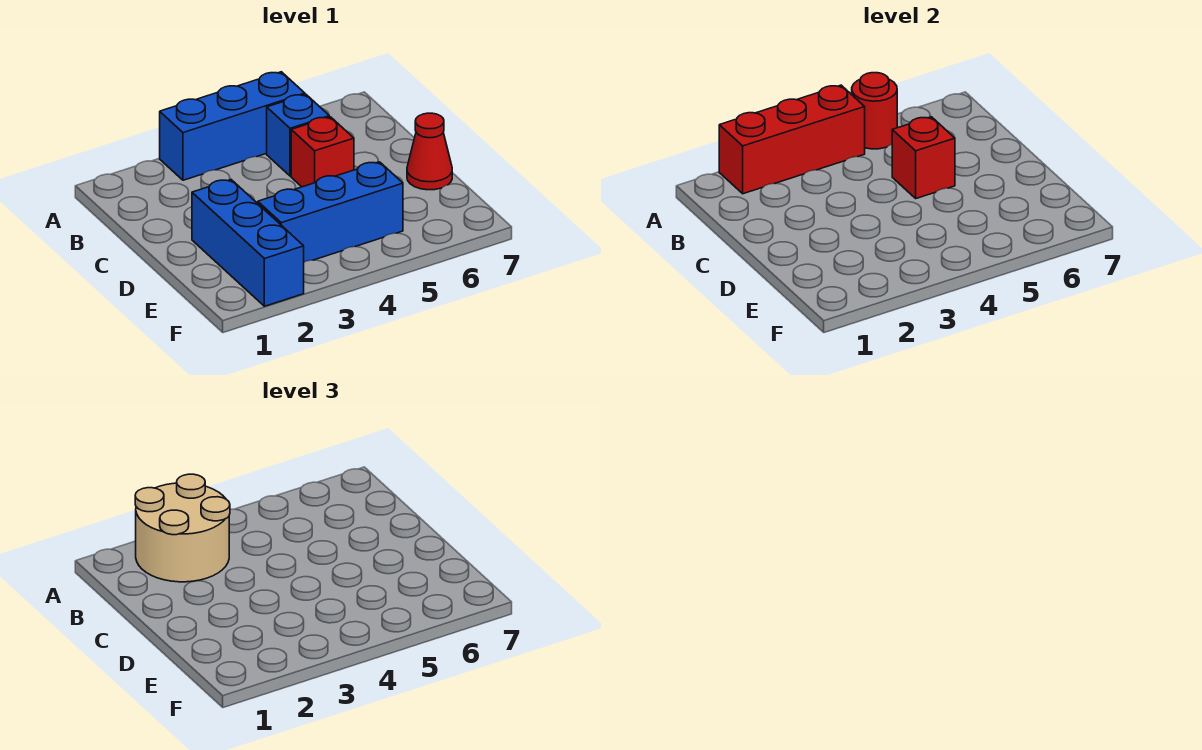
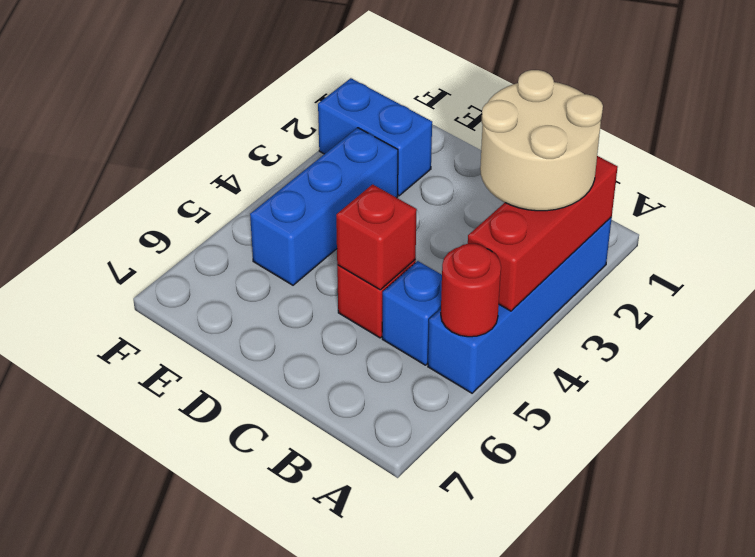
blue brick A3:A5 level 1 -> blue brick A2:A5 level 1
blue brick D2:F2 level 1 -> blue brick E2:F2 level 1
red cone D7 level 1 -> none

